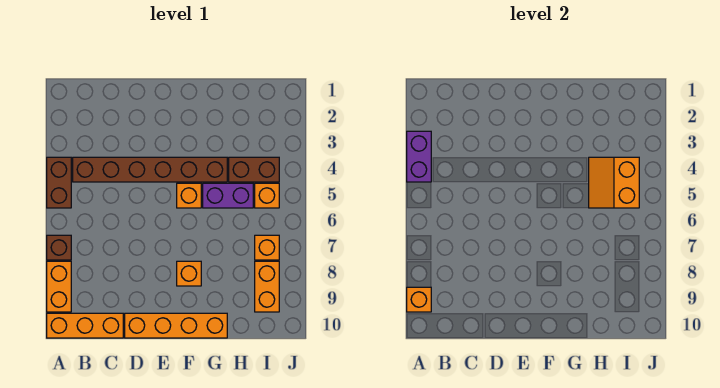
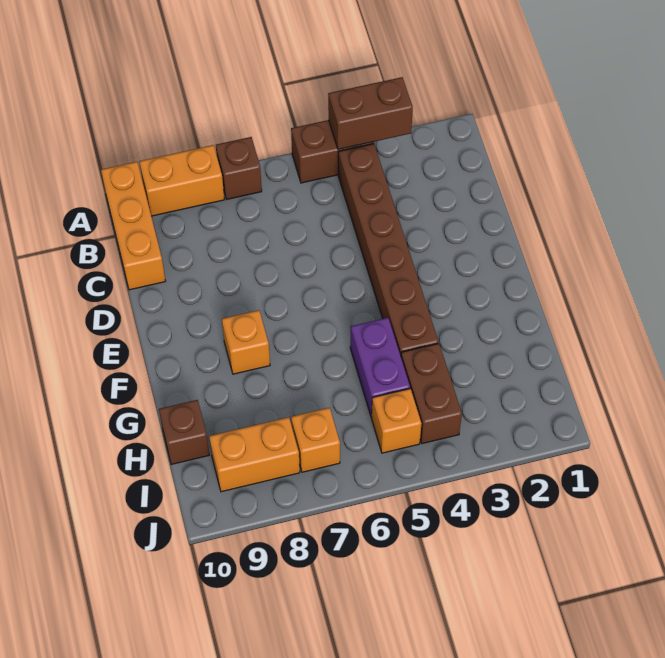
purple brick A3:A4 level 2 -> brown brick A3:A4 level 2
orange brick A9 level 2 -> none
orange brick D10:G10 level 1 -> none
orange brick F5 level 1 -> none
orange slope H4:I5 level 2 top I -> none
none -> brown brick H10 level 1

